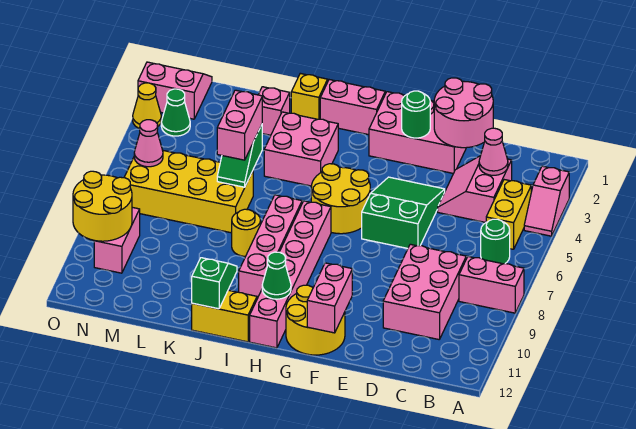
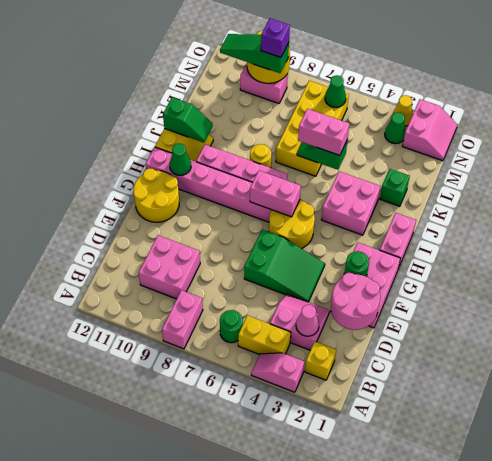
pink brick C8:D10 level 1 -> pink brick C9:D10 level 1
pink brick F11:F12 level 2 -> pink brick H6:H7 level 2
yellow brick J1 level 1 -> yellow brick B2 level 1
pink brick K2 level 1 -> green brick K2 level 1
pink cone N6 level 2 -> green cone N6 level 2
none -> green slope N9:N11 level 3 top 9
none -> purple brick N9 level 4

